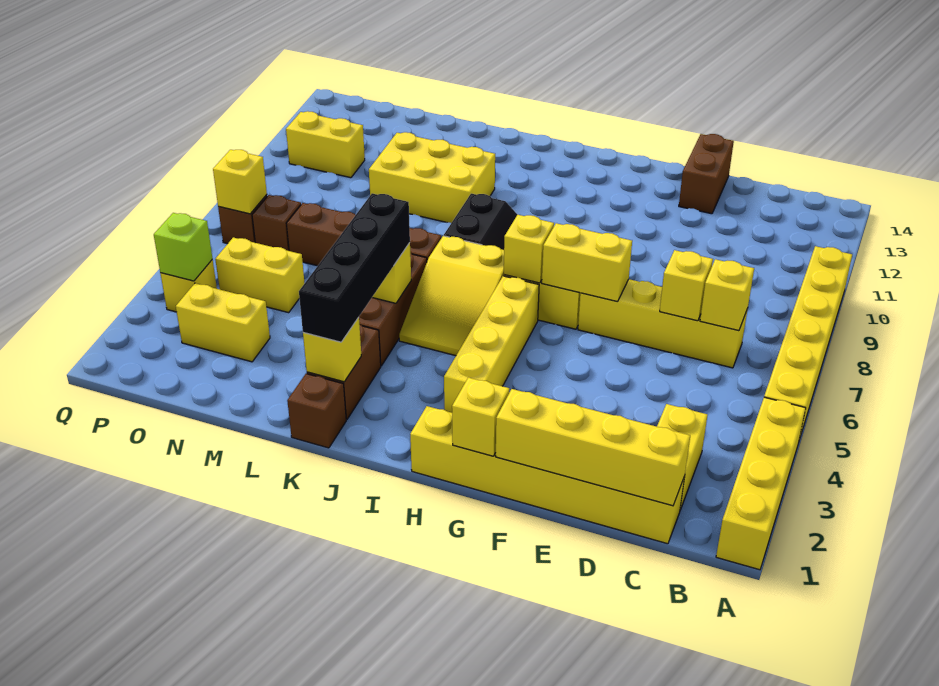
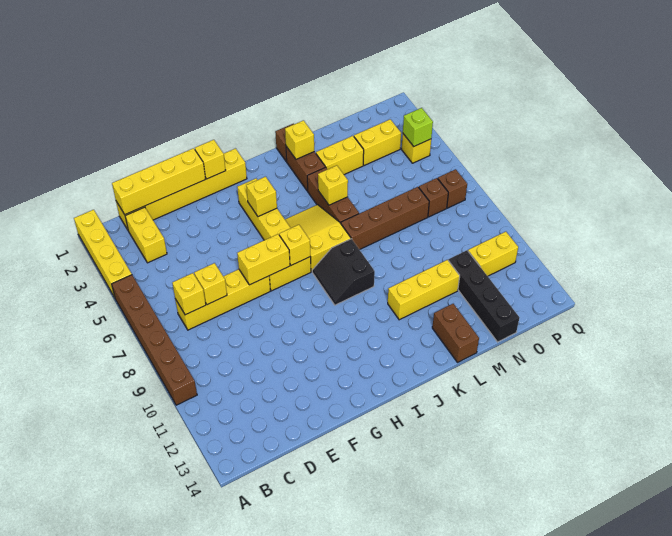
yellow brick A5:A10 level 1 -> brown brick A5:A10 level 1
brown brick E13:E14 level 1 -> brown brick L13:L14 level 1
black brick K2:K5 level 3 -> black brick N11:N14 level 1
yellow brick K10:M11 level 1 -> yellow brick K11:M11 level 1
yellow brick N5:O5 level 1 -> yellow brick L3:M3 level 1
yellow brick P7 level 2 -> yellow brick H4 level 2

